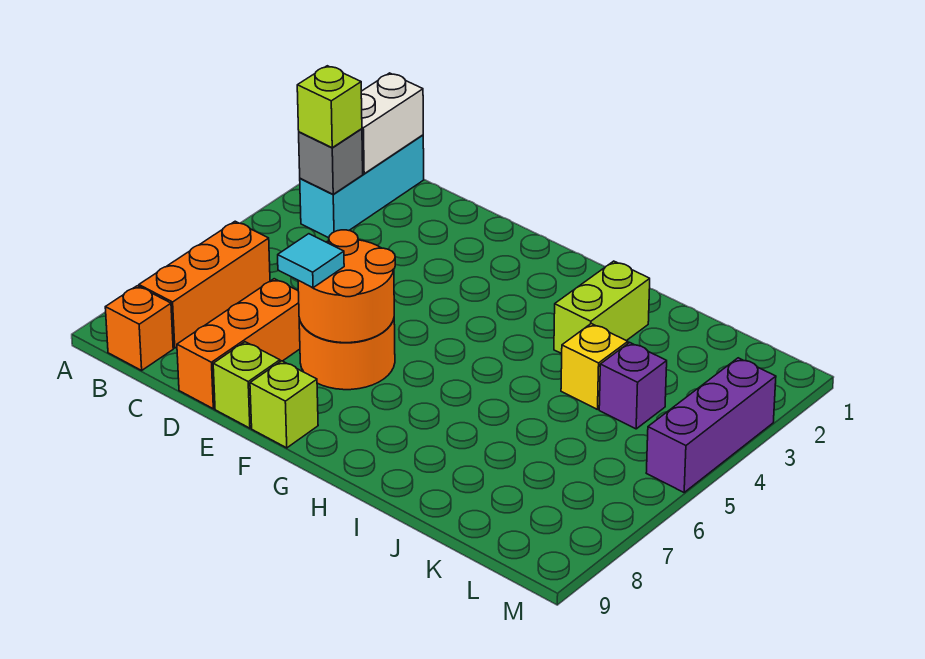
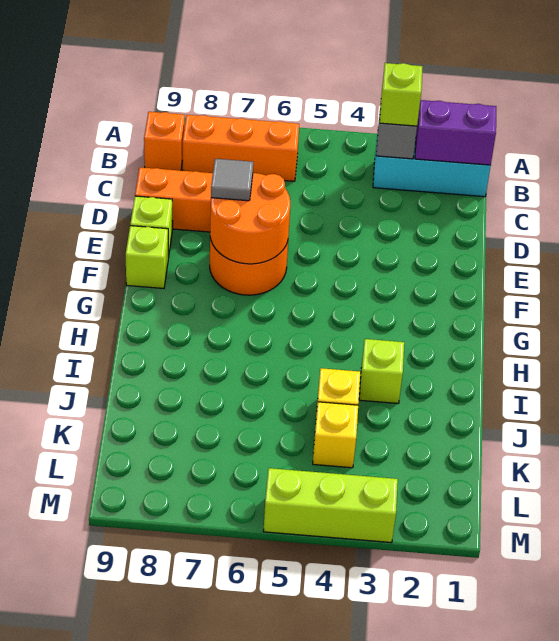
white brick B1:B2 level 2 -> purple brick B1:B2 level 2
cyan tile E7 level 3 -> grey tile E7 level 3
lime brick I2:I3 level 1 -> lime brick I3 level 1
purple brick K4 level 1 -> yellow brick K4 level 1
purple brick M3:M5 level 1 -> lime brick M3:M5 level 1

